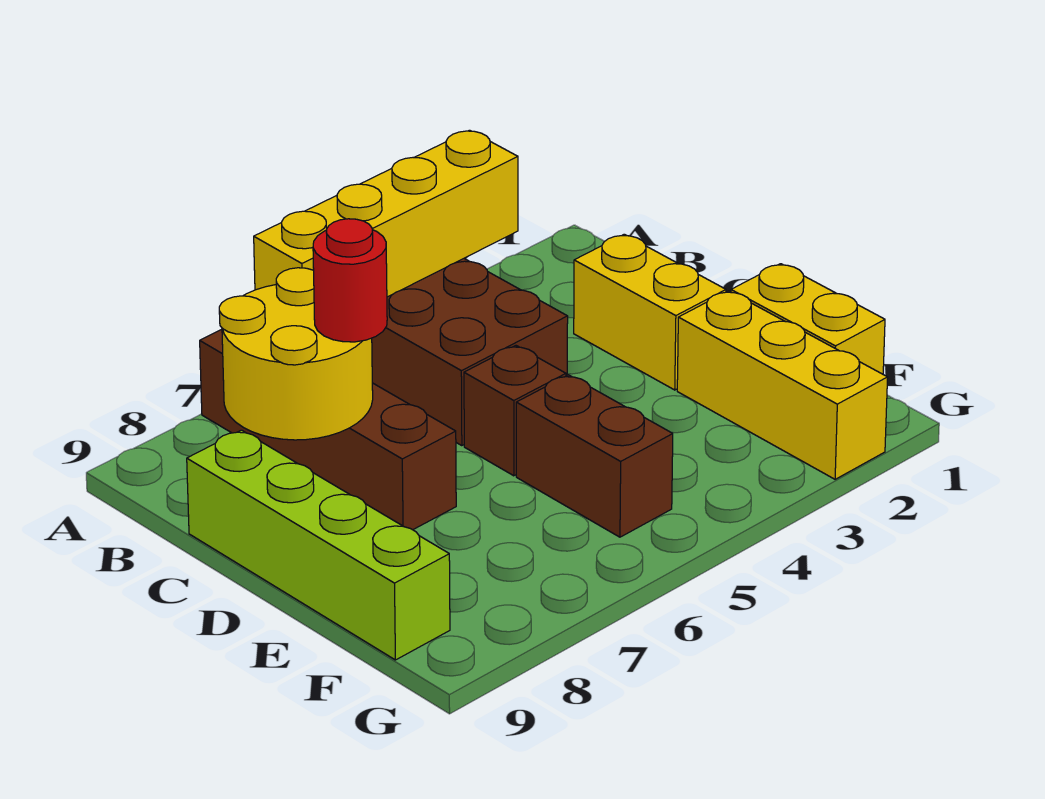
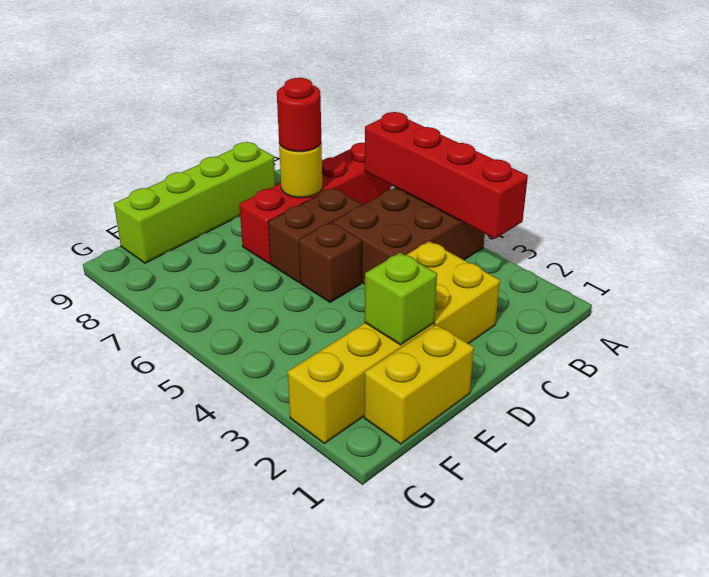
yellow brick A3:A6 level 2 -> red brick A3:A6 level 2
brown brick A7:D7 level 1 -> red brick A7:D7 level 1
yellow round brick B7:C8 level 2 -> yellow round brick C7 level 2
yellow brick C2:D2 level 1 -> yellow brick C2:D3 level 1
none -> lime brick E2 level 2
brown brick E5:F5 level 1 -> brown brick C6:D6 level 1

